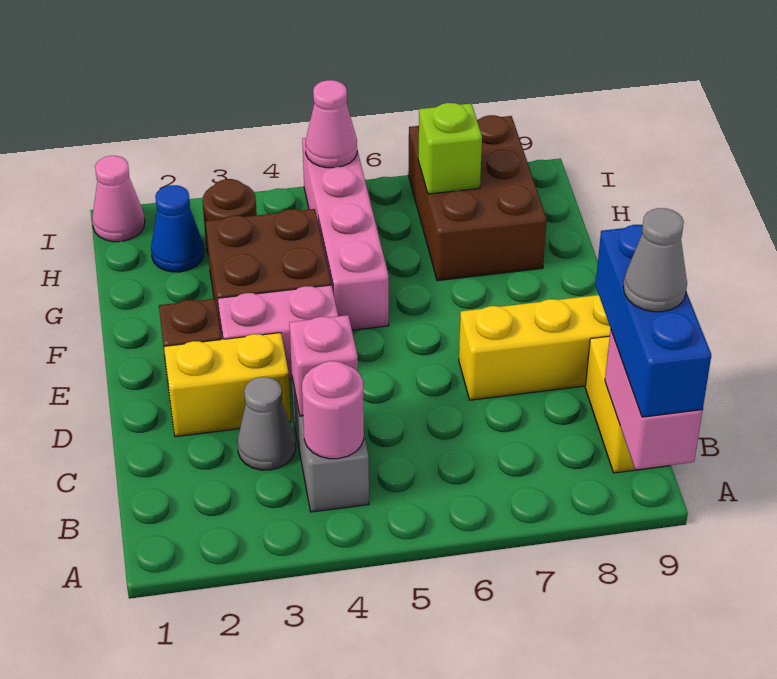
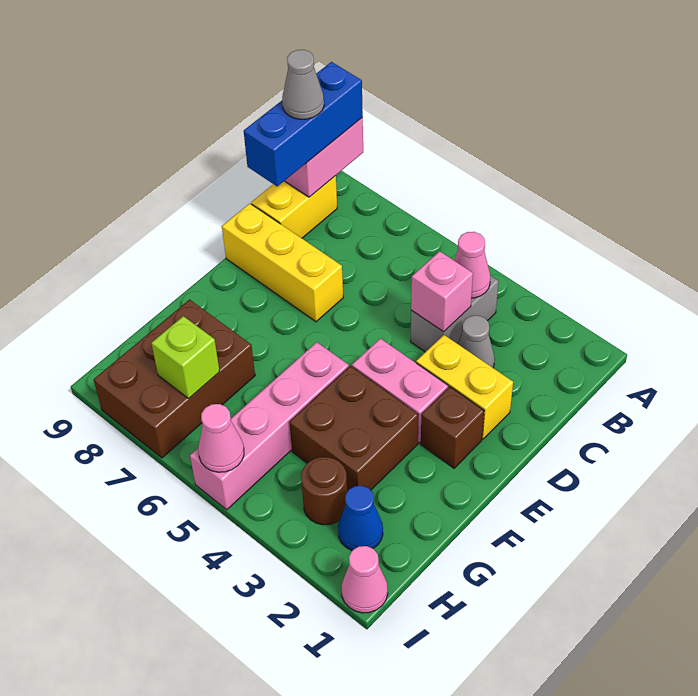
pink round brick B4 level 2 -> pink cone B4 level 2

